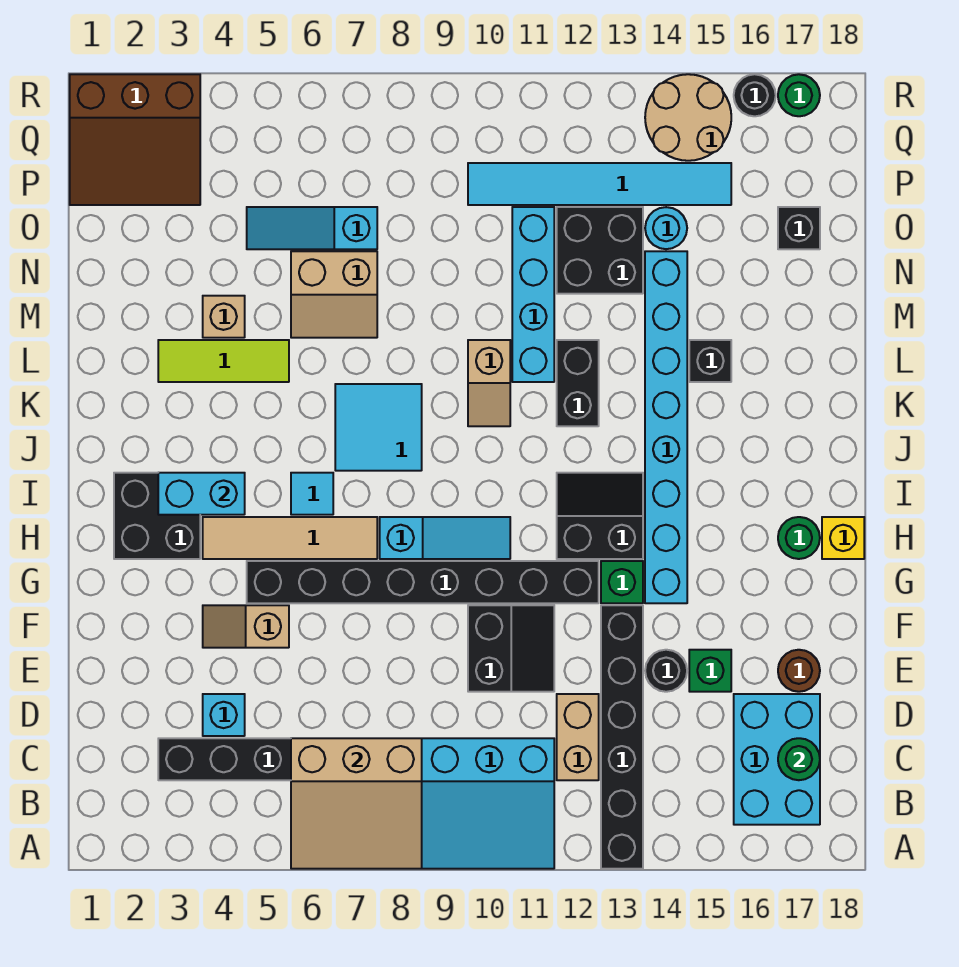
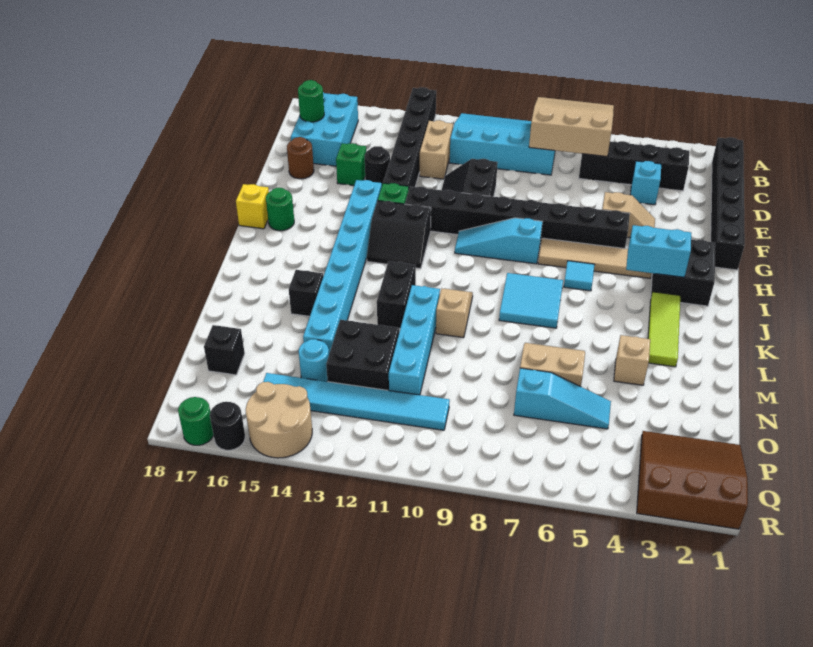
none -> black brick B1:G1 level 1
lime tile L3:L5 level 1 -> lime tile J3:L3 level 1

